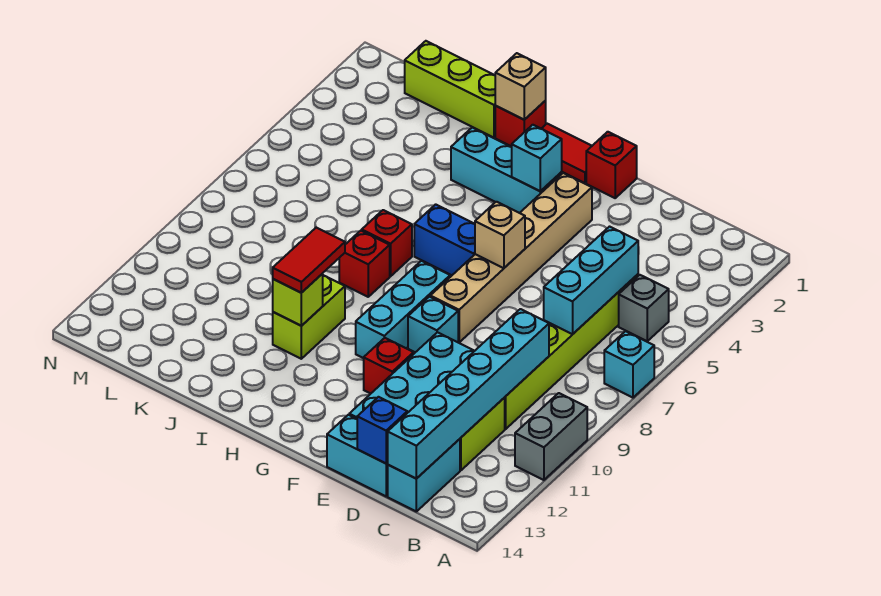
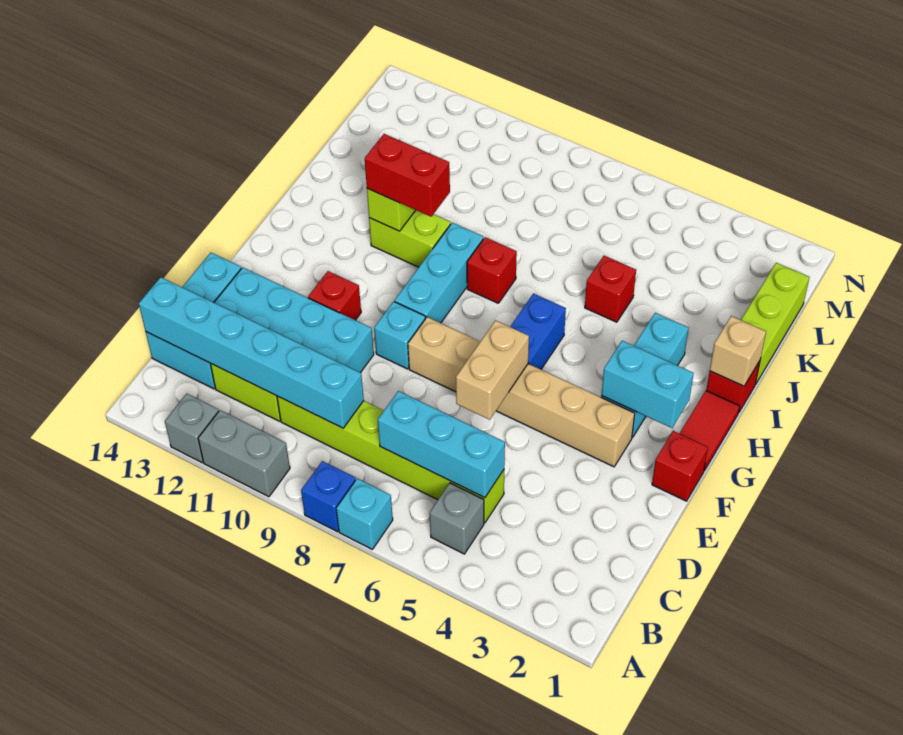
none -> grey brick A12 level 1
blue brick D14 level 2 -> blue brick A8 level 1
tan brick F6 level 2 -> tan brick E6:F6 level 2
cyan brick G3 level 2 -> cyan brick G2:G3 level 2
cyan brick G8:G10 level 1 -> cyan brick G9:I9 level 1
red brick I7 level 1 -> red brick J5 level 1
red tile I10:I11 level 3 -> red brick I10:I11 level 3

